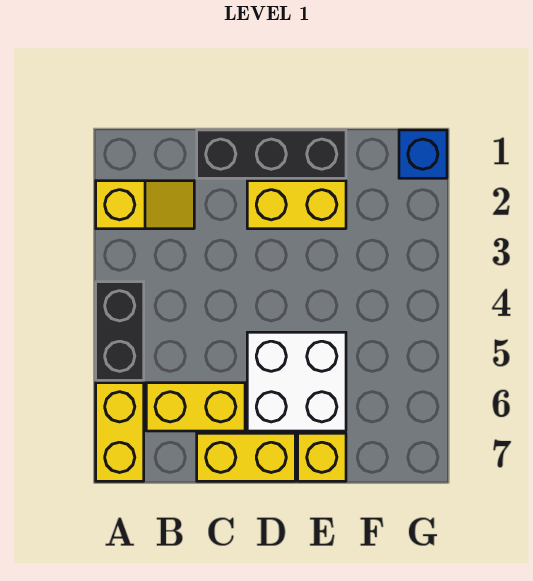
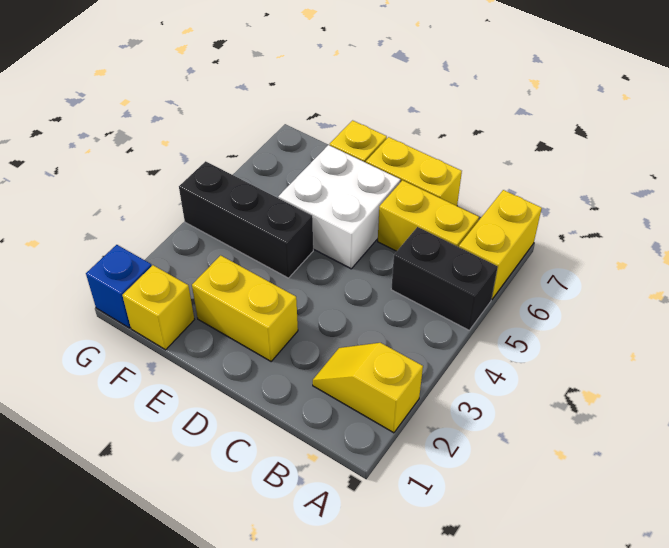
black brick A4:A5 level 1 -> black brick A5:B5 level 1
black brick C1:E1 level 1 -> black brick E4:G4 level 1
none -> yellow brick F1 level 1

